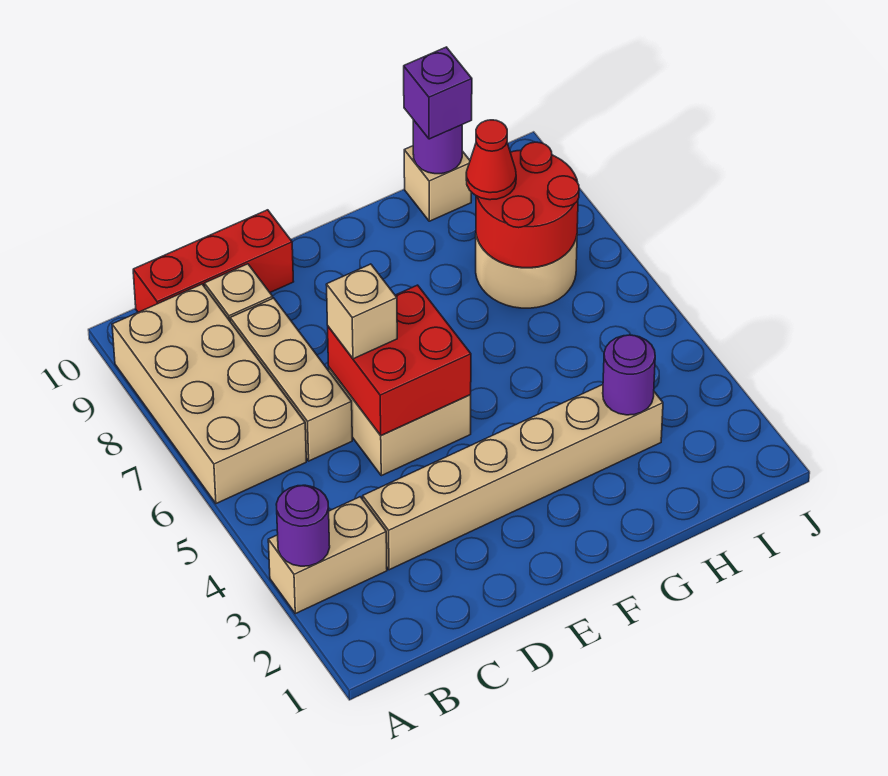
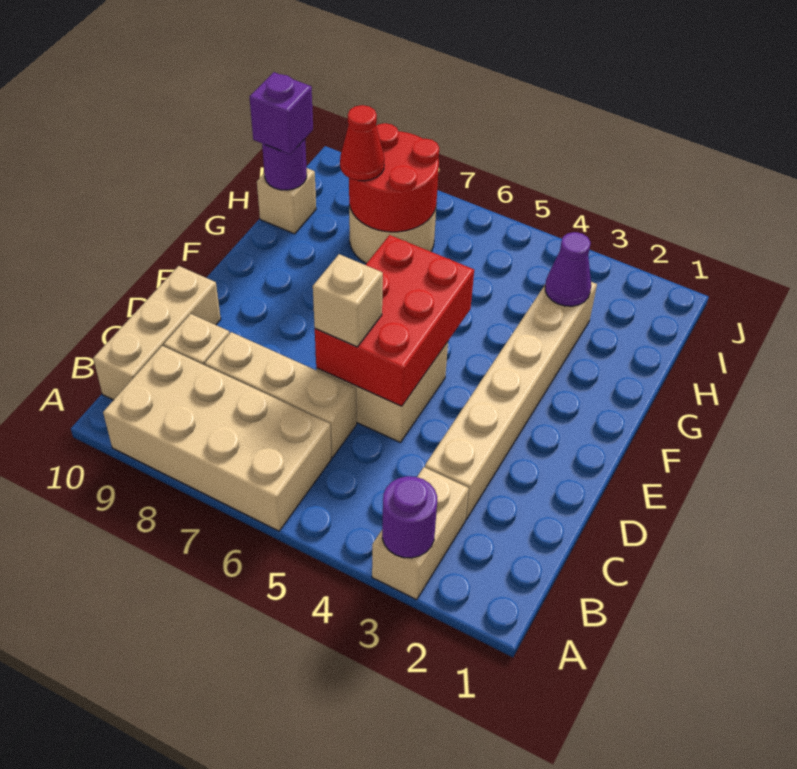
red brick B10:D10 level 1 -> tan brick B10:D10 level 1
red brick D5:E6 level 2 -> red brick D5:F6 level 2
purple round brick H3 level 2 -> purple cone H3 level 2

